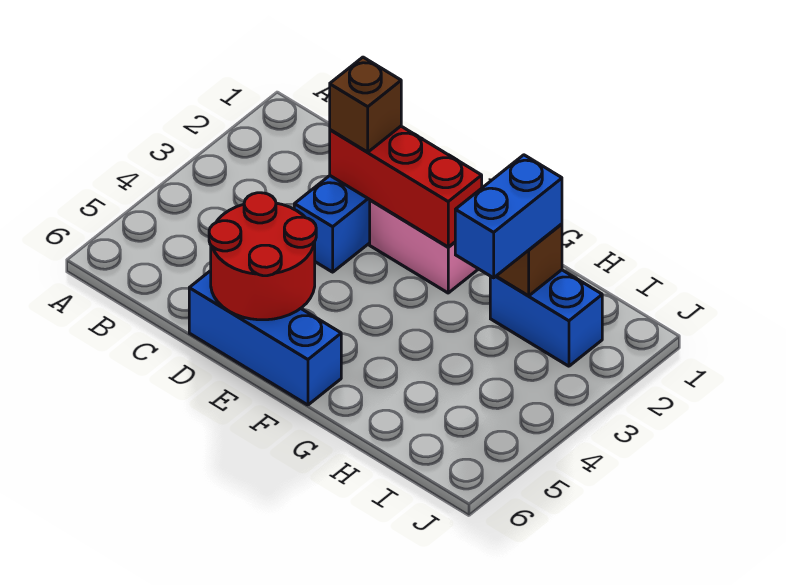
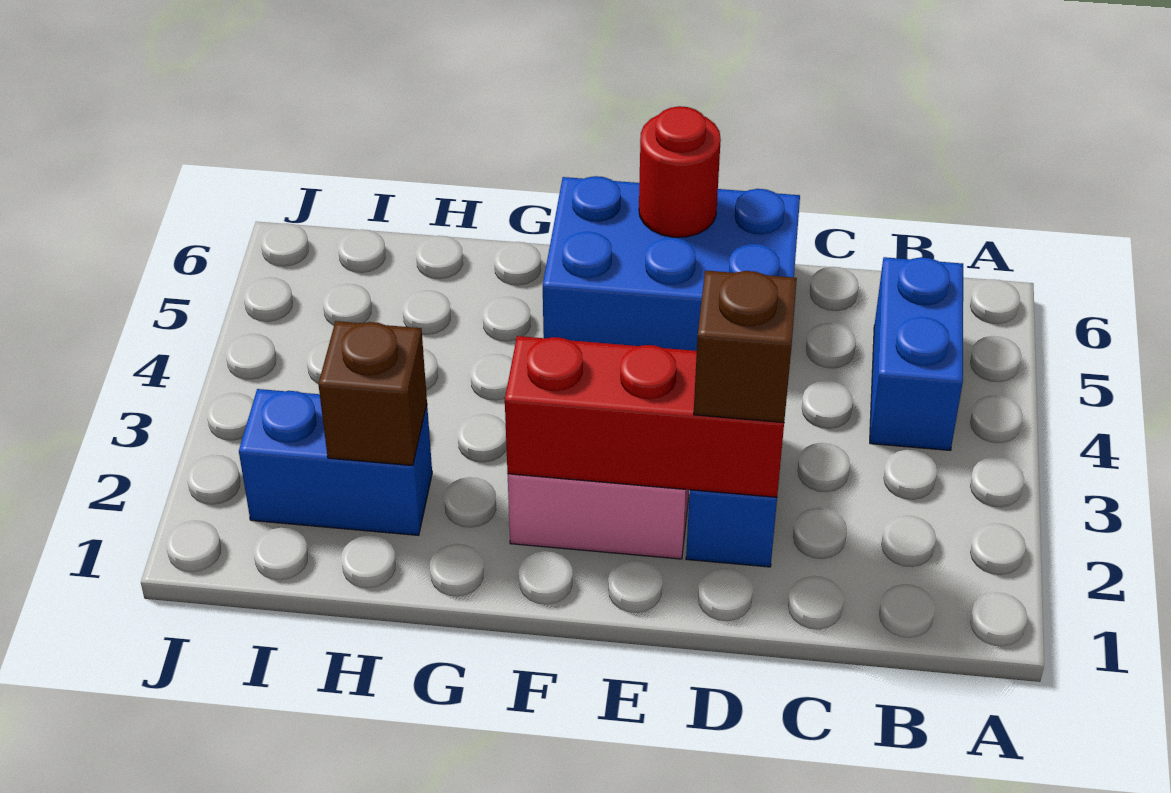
red round brick D5:E6 level 2 -> red round brick E6 level 2
blue brick D6:F6 level 1 -> blue brick D5:F6 level 1
blue brick H2:H3 level 3 -> blue brick B4:B5 level 1

